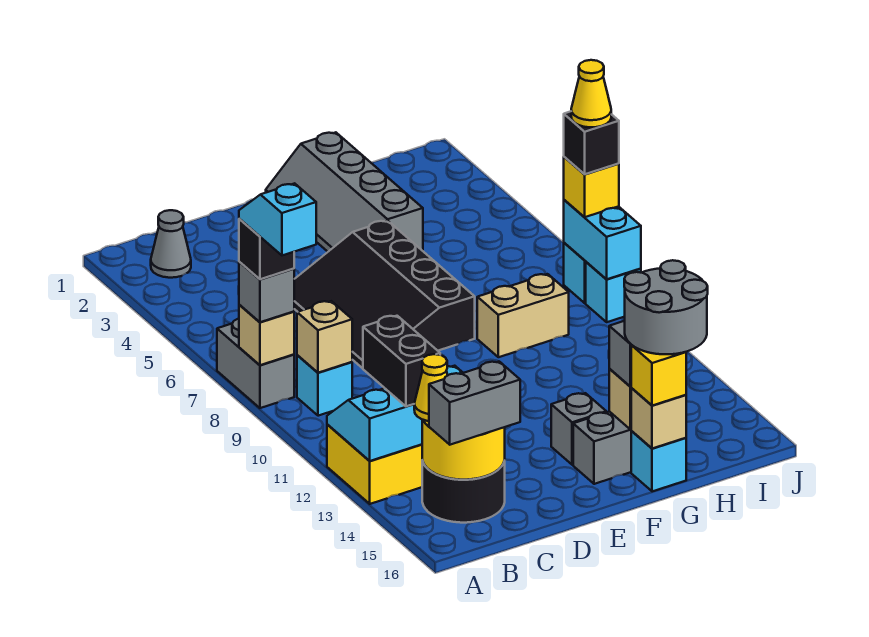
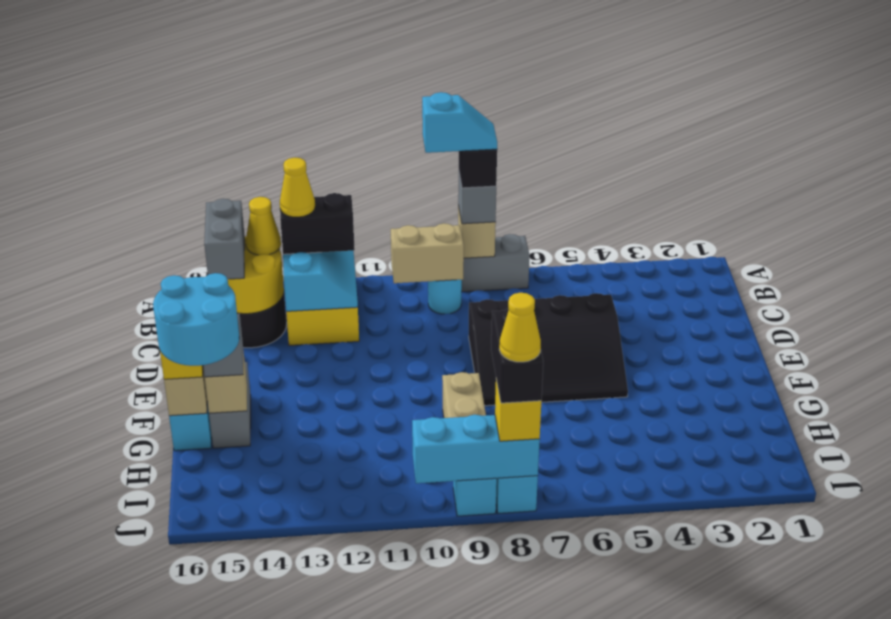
grey cone B2 level 1 -> none
cyan brick B9 level 1 -> cyan round brick B9 level 1
tan brick B9 level 2 -> tan brick B9:B10 level 2
none -> yellow cone B13 level 4
black slope D5:F8 level 1 top F -> black slope D5:F8 level 1 top D
grey slope F1:G4 level 1 top G -> none
grey brick F14 level 1 -> none
grey round brick G15:H16 level 4 -> cyan round brick G15:H16 level 4
cyan brick J8:J9 level 2 -> cyan brick J8:J10 level 2
black brick J8 level 4 -> black brick I8:J8 level 4

